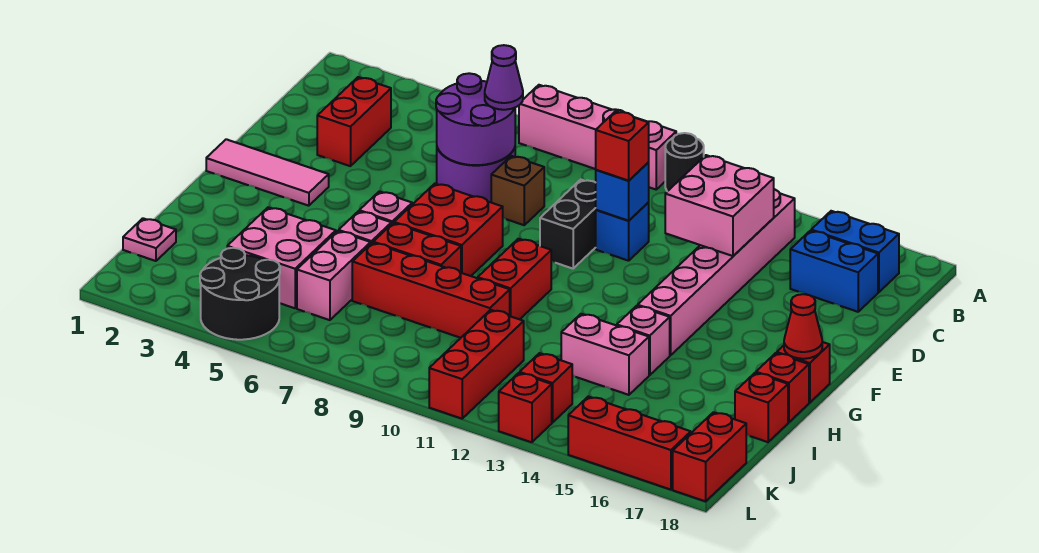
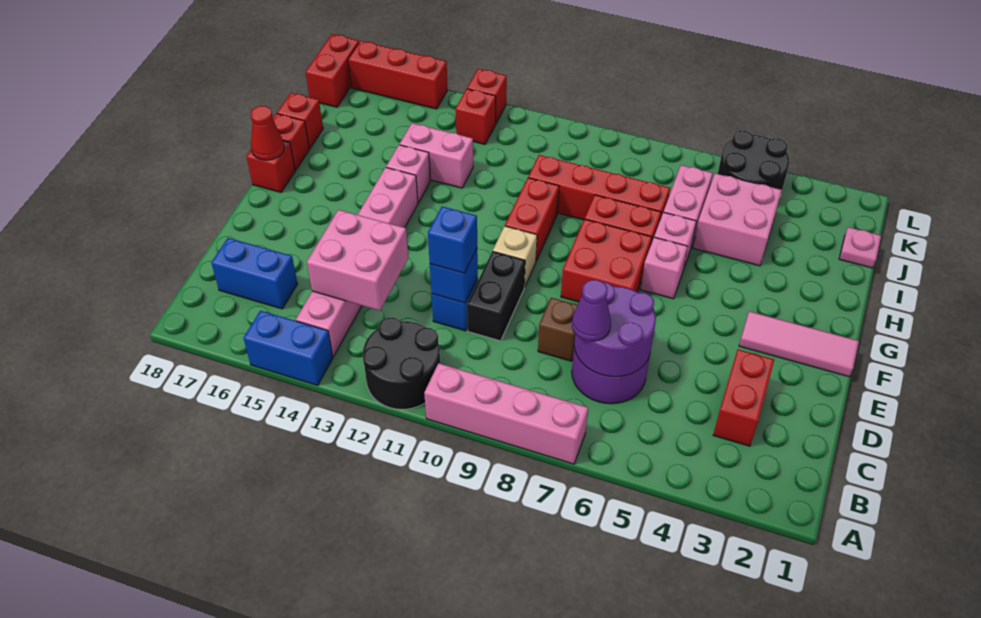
black round brick A11 level 1 -> black round brick A11:B12 level 1
blue brick B16:B17 level 1 -> blue brick A14:A15 level 1
red brick D11 level 3 -> blue brick D11 level 3
none -> tan brick F10 level 1
red brick J11:L11 level 1 -> none

